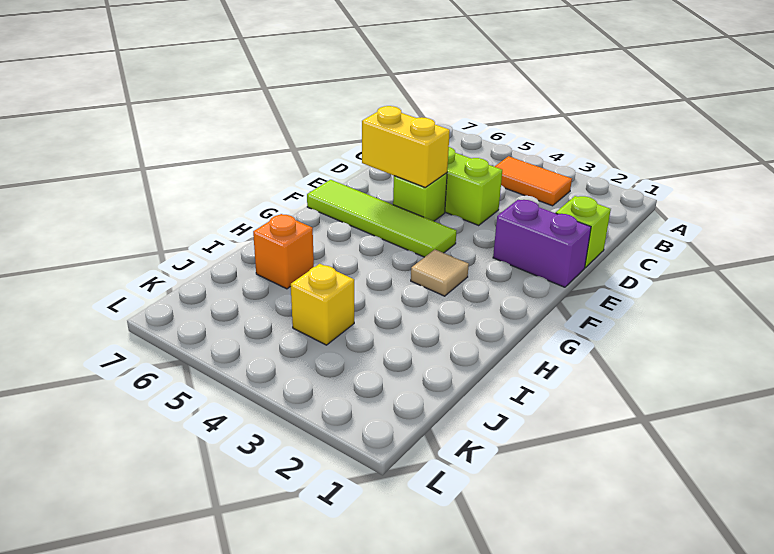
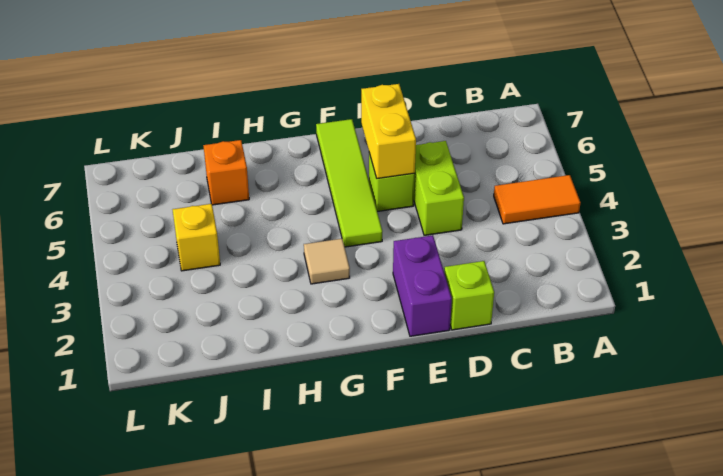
orange tile B3:B4 level 1 -> orange tile A4:B4 level 1

